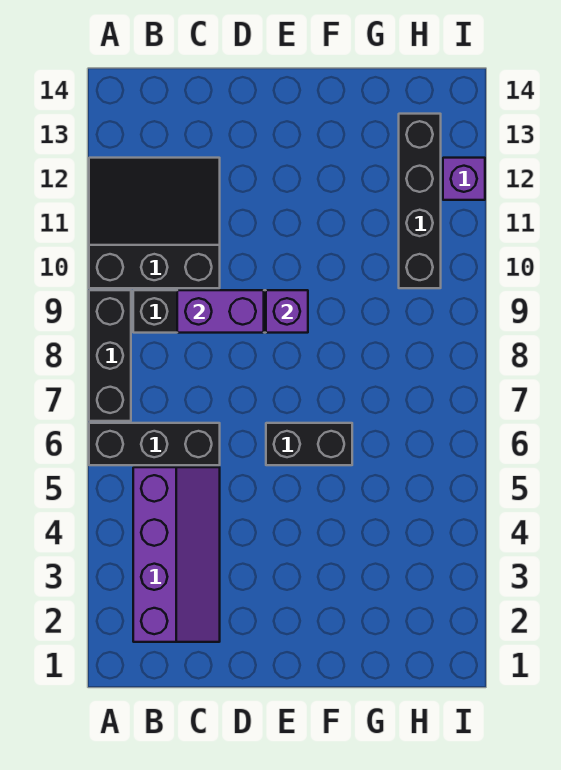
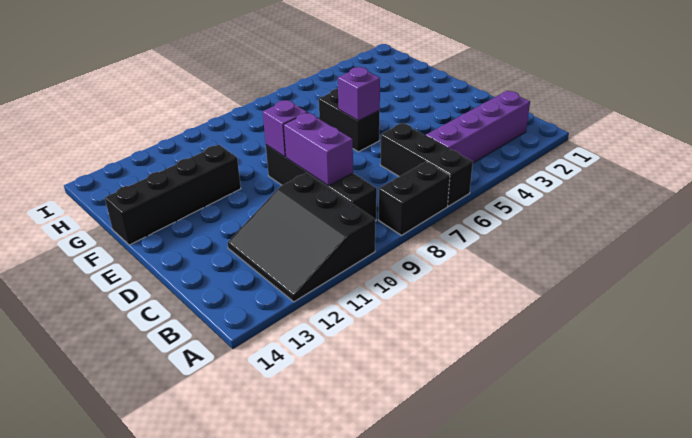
black brick A7:A9 level 1 -> black brick A7:A8 level 1
black brick H10:H13 level 1 -> black brick F11:F14 level 1
purple brick I12 level 1 -> purple brick E6 level 2

